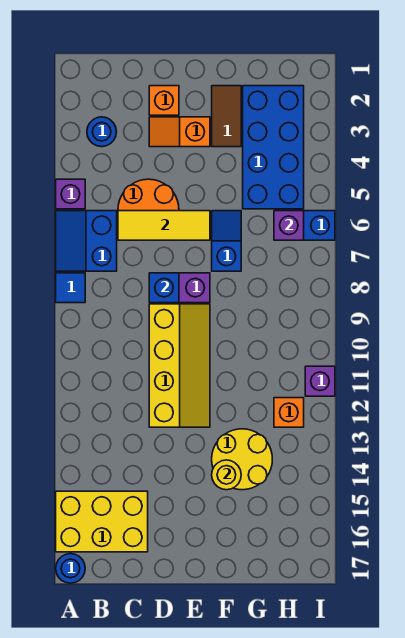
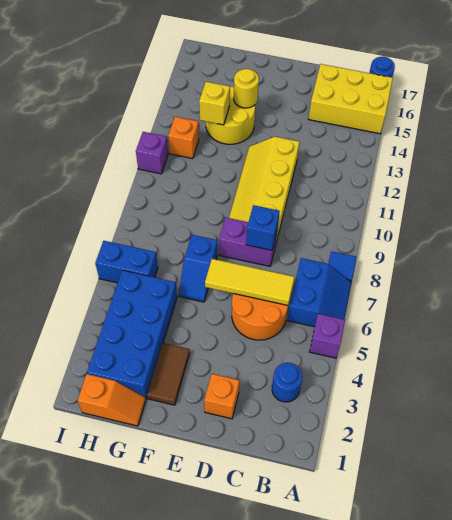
orange slope D3:E3 level 1 top E -> orange slope G1:H1 level 1 top H
none -> yellow brick G13 level 2
purple brick H6 level 2 -> none

